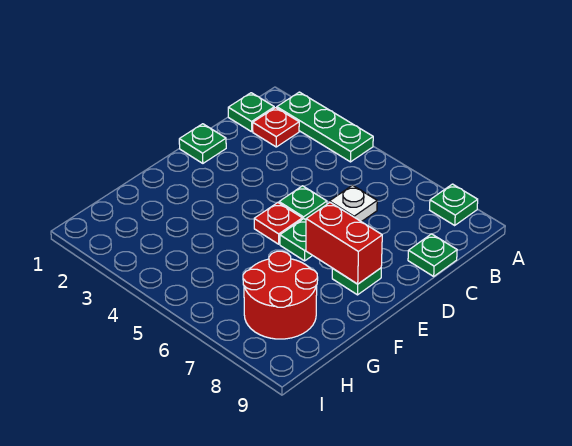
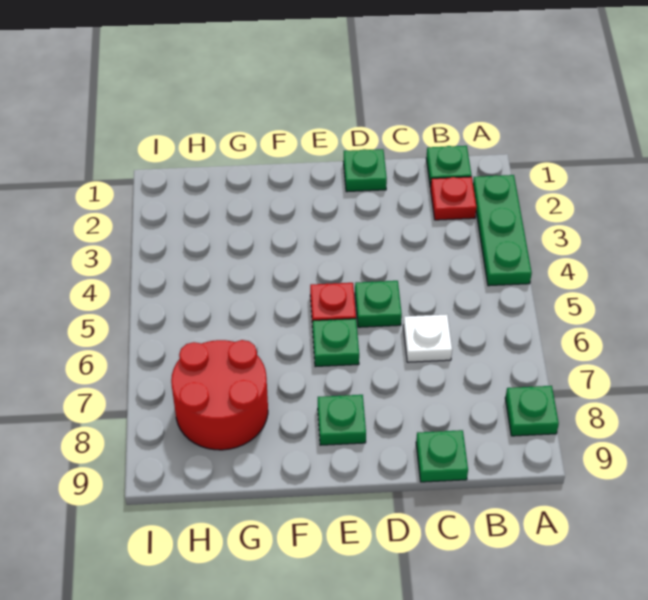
red brick E7:E8 level 2 -> none

